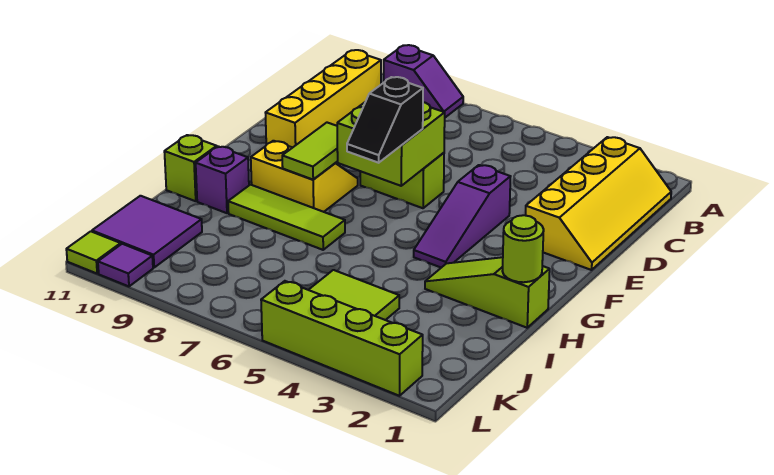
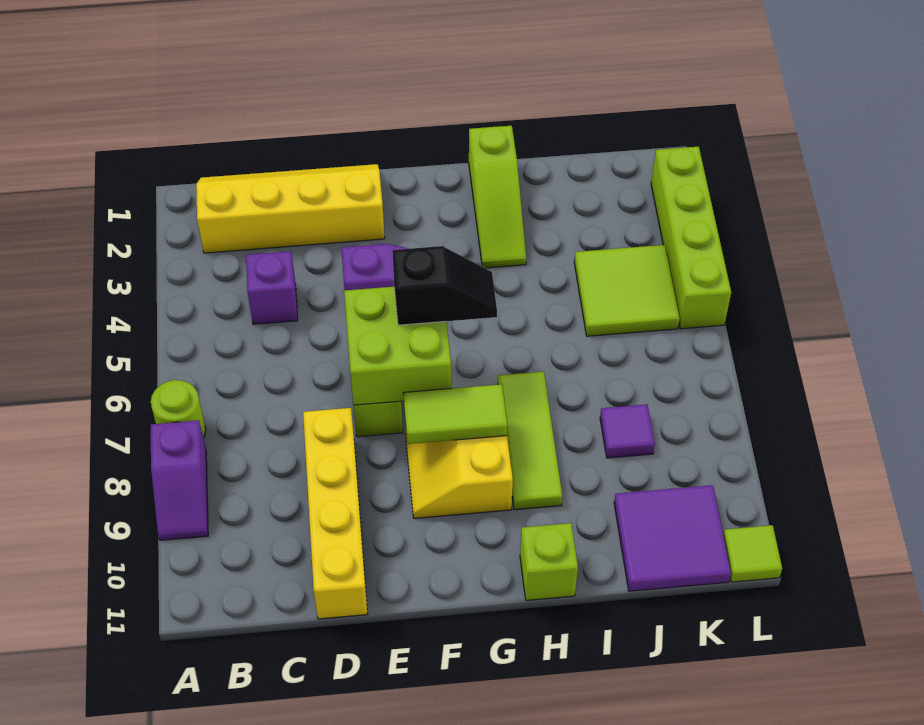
purple slope A8:A9 level 1 top 9 -> purple slope A8:A9 level 1 top 8
yellow brick B10:E10 level 1 -> yellow brick D8:D11 level 1
lime round brick H1 level 2 -> lime round brick A7 level 1
purple brick H10 level 1 -> purple brick C4 level 1
purple tile L10 level 1 -> purple tile J8 level 1

